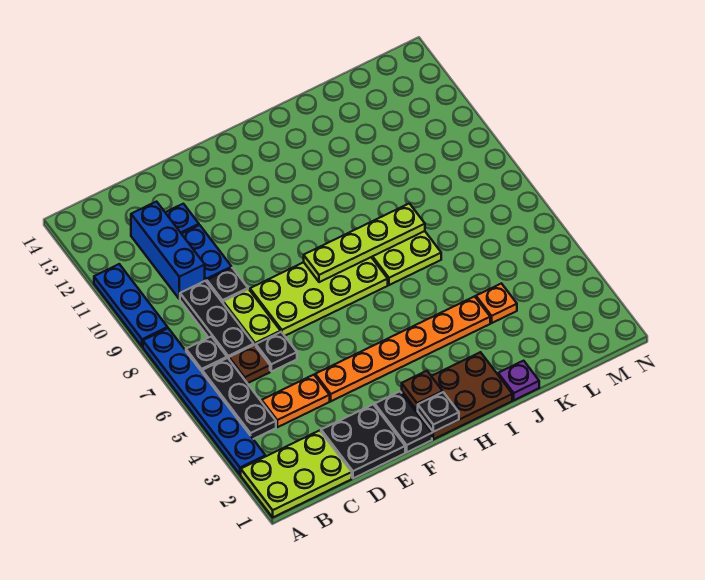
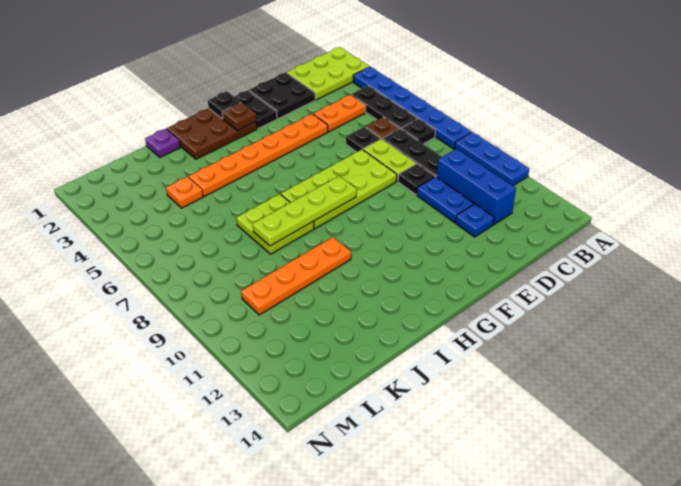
none -> orange plate I10:L10 level 1

